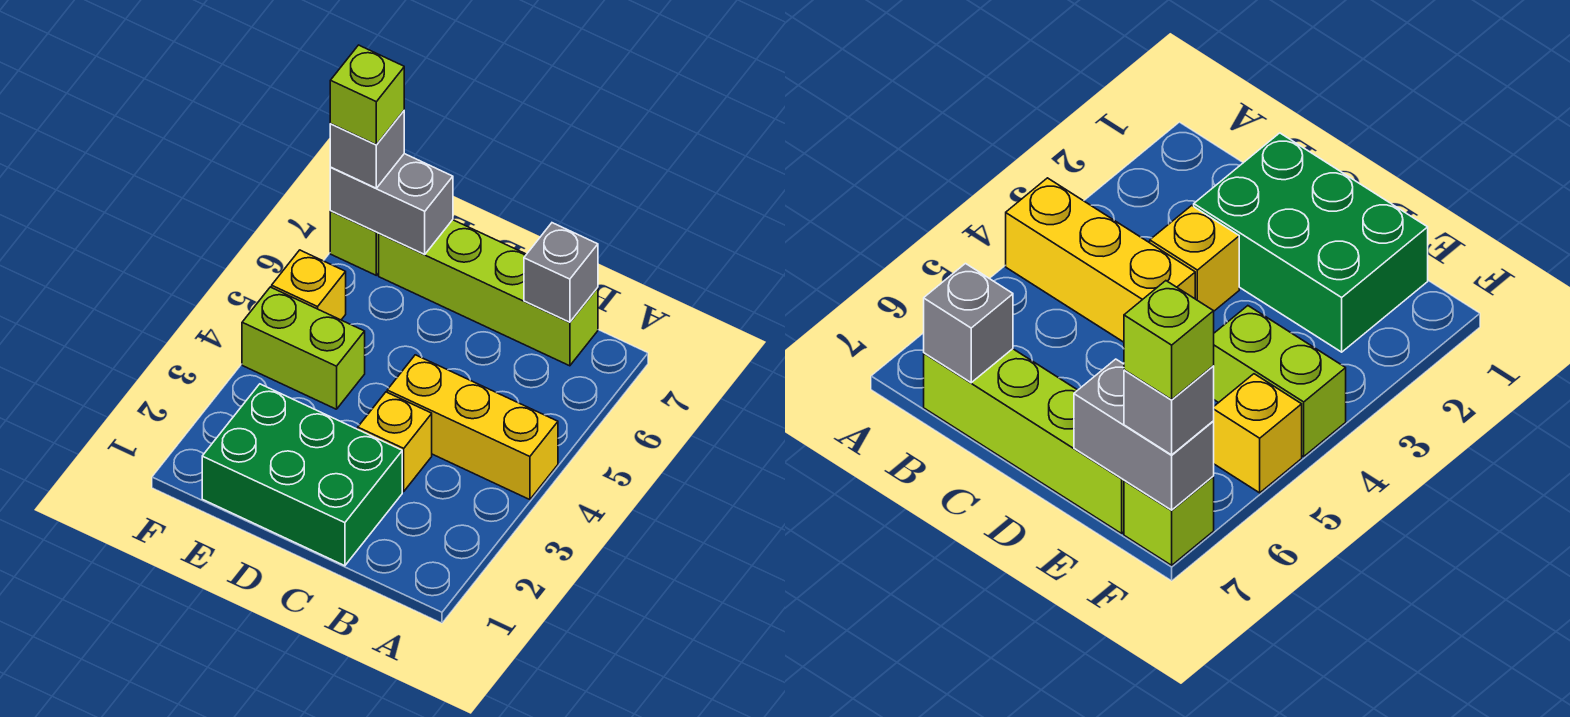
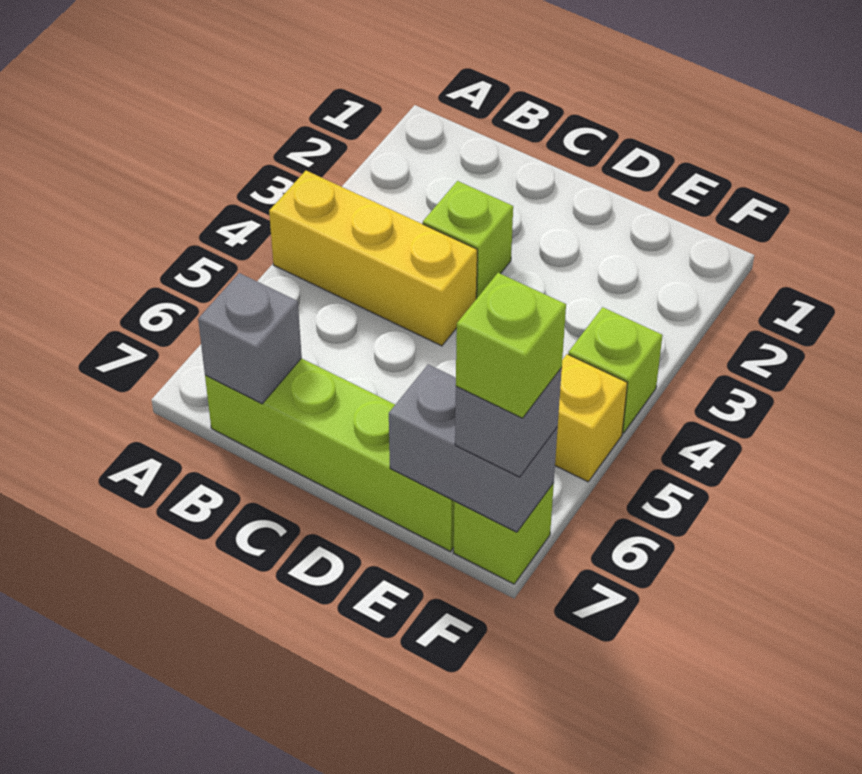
green brick C1:E2 level 1 -> none
yellow brick C3 level 1 -> lime brick C3 level 1
lime brick E4:F4 level 1 -> lime brick F4 level 1

